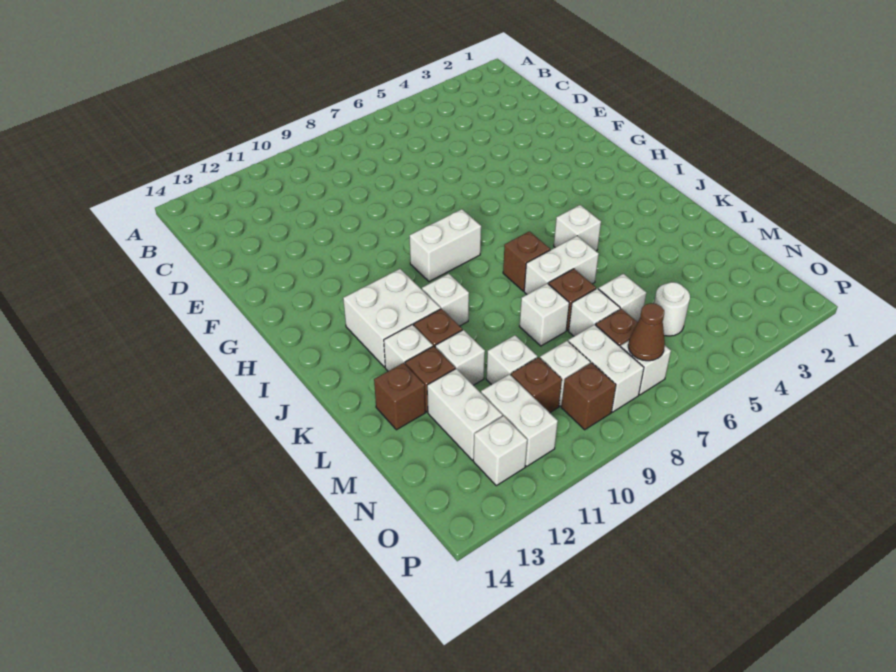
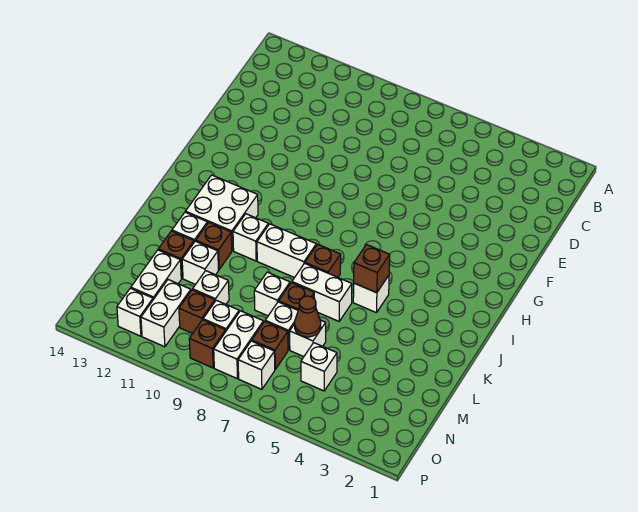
white brick H8:H9 level 1 -> white brick J8:J9 level 1
brown brick L13 level 1 -> brown brick J5 level 2
white round brick N5 level 1 -> white brick N5 level 1
brown cone O7 level 2 -> brown cone M6 level 2

